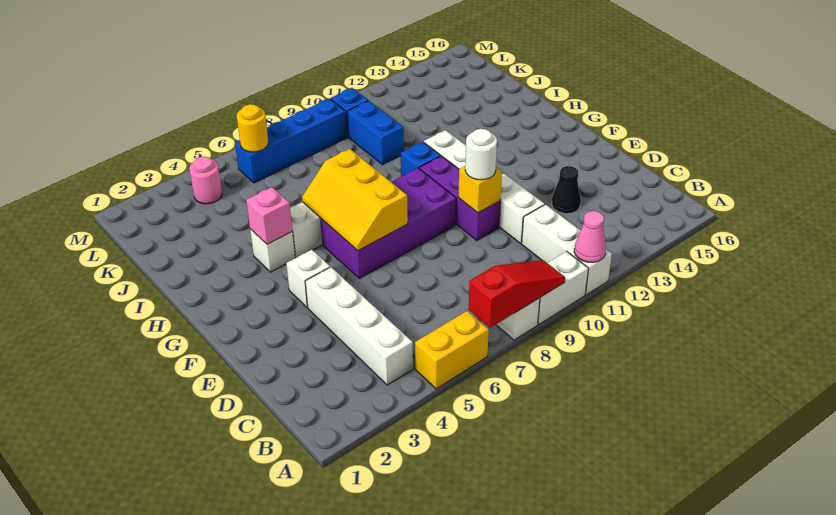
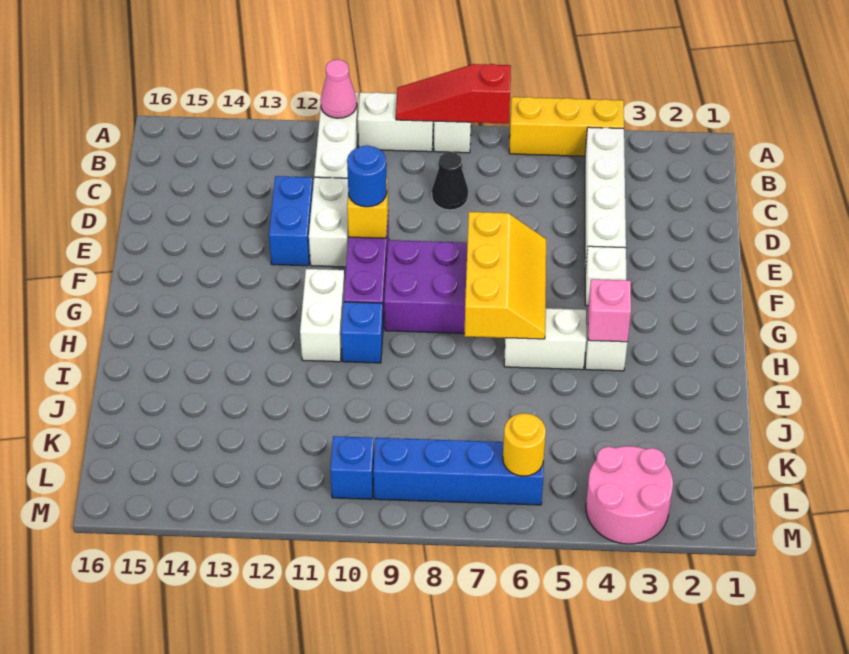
yellow brick A5:A6 level 1 -> yellow brick A4:A6 level 1
black cone D13 level 1 -> black cone C8 level 1
white round brick E10 level 3 -> blue round brick E10 level 3
blue brick J10:K10 level 1 -> blue brick D12:E12 level 1
pink round brick L4 level 1 -> pink round brick L3:M4 level 1

